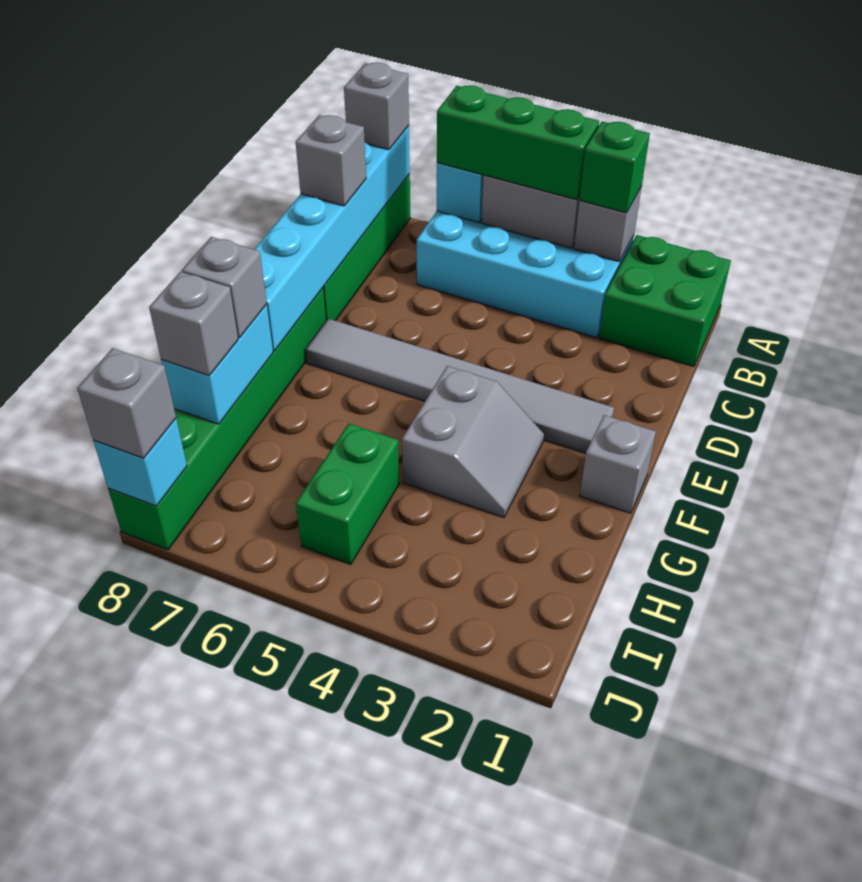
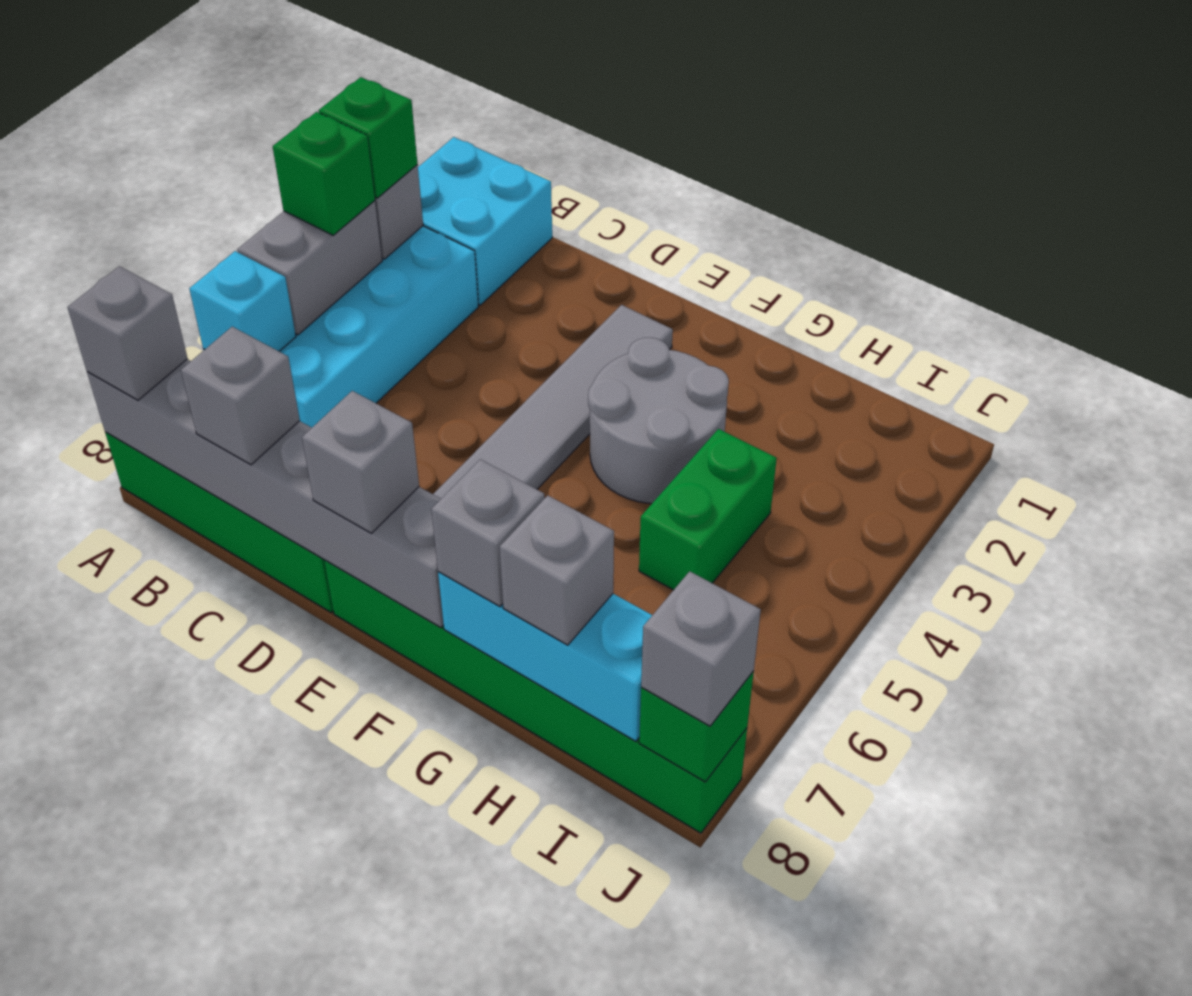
green brick A1:B2 level 1 -> cyan brick A1:B2 level 1
green brick A4:A6 level 3 -> green brick A4 level 3
cyan brick A8:F8 level 2 -> grey brick A8:F8 level 2
grey brick F1 level 1 -> grey brick E8 level 3
grey slope F3:G4 level 1 top 4 -> grey round brick F3:G4 level 1
cyan brick G8:H8 level 2 -> cyan brick G8:I8 level 2
green brick H5:I5 level 1 -> green brick H4:H5 level 1
cyan brick J8 level 2 -> green brick J8 level 2

